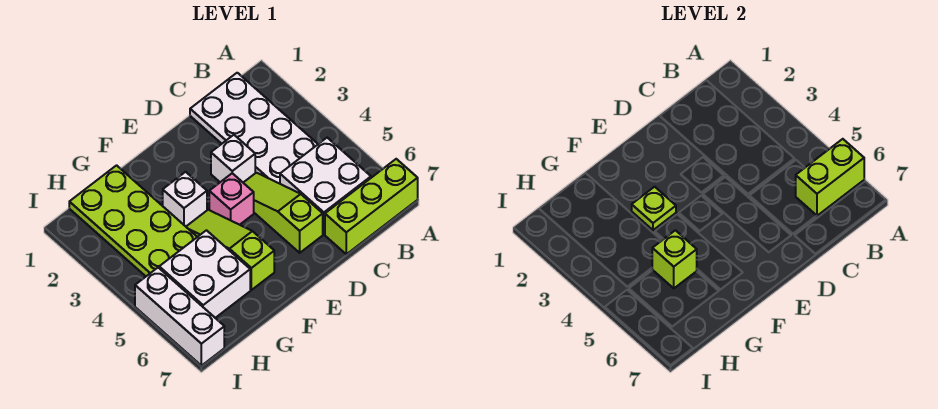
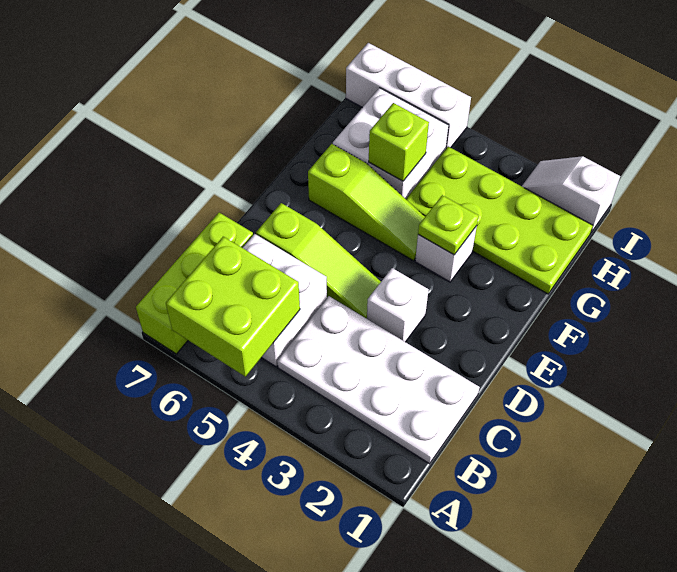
lime brick A6:B6 level 2 -> lime brick A5:B6 level 2
pink brick E4 level 1 -> none
none -> white slope I1:I2 level 1 top 1

